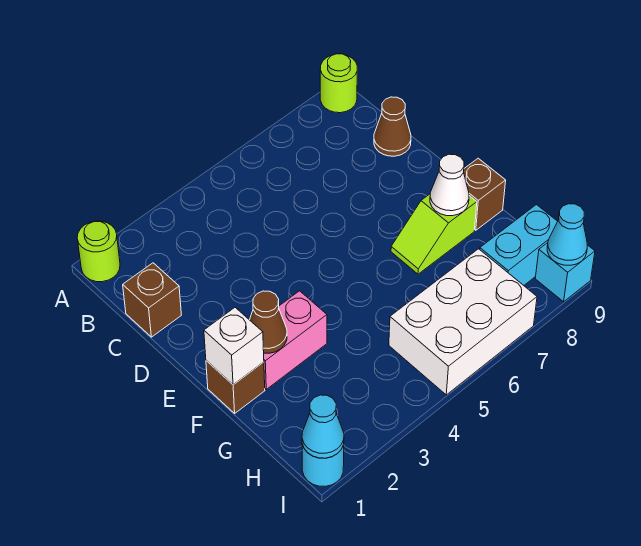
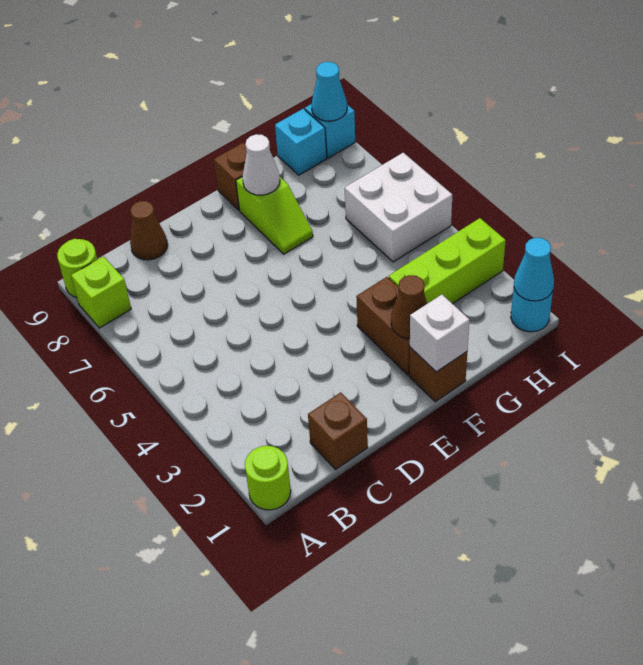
none -> lime brick A8 level 1
pink brick F2:F3 level 1 -> brown brick F2:F3 level 1
none -> lime brick G3:I3 level 1
white brick H5:I7 level 1 -> white brick H5:I6 level 1
cyan brick H8:H9 level 1 -> cyan brick H9 level 1

